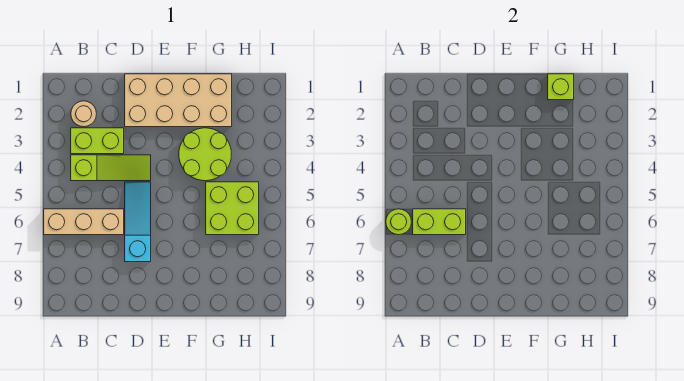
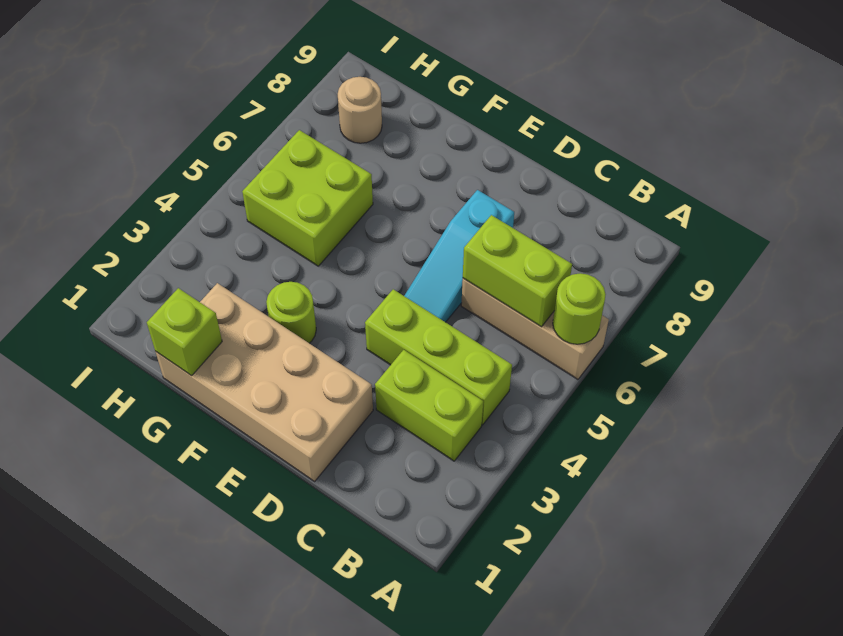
tan round brick B2 level 1 -> tan round brick H8 level 1
lime slope B4:D4 level 1 top B -> lime brick B4:D4 level 1
lime round brick F3:G4 level 1 -> lime round brick F3 level 1

